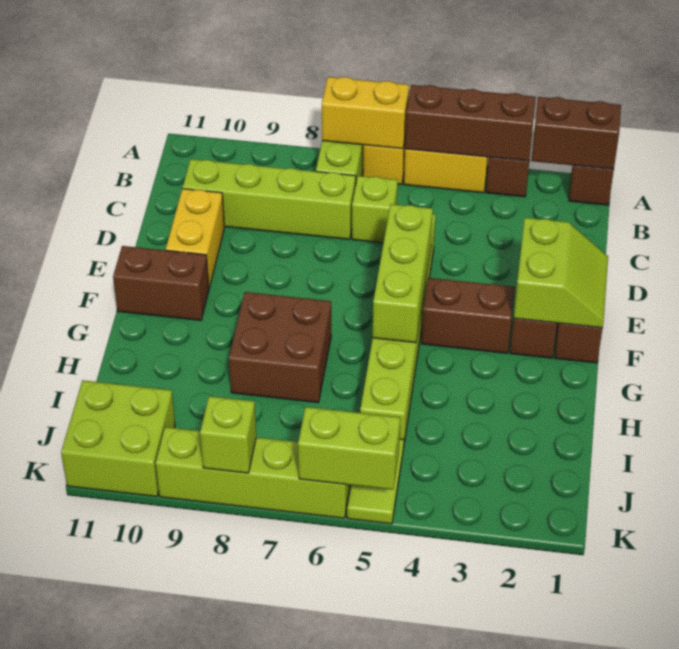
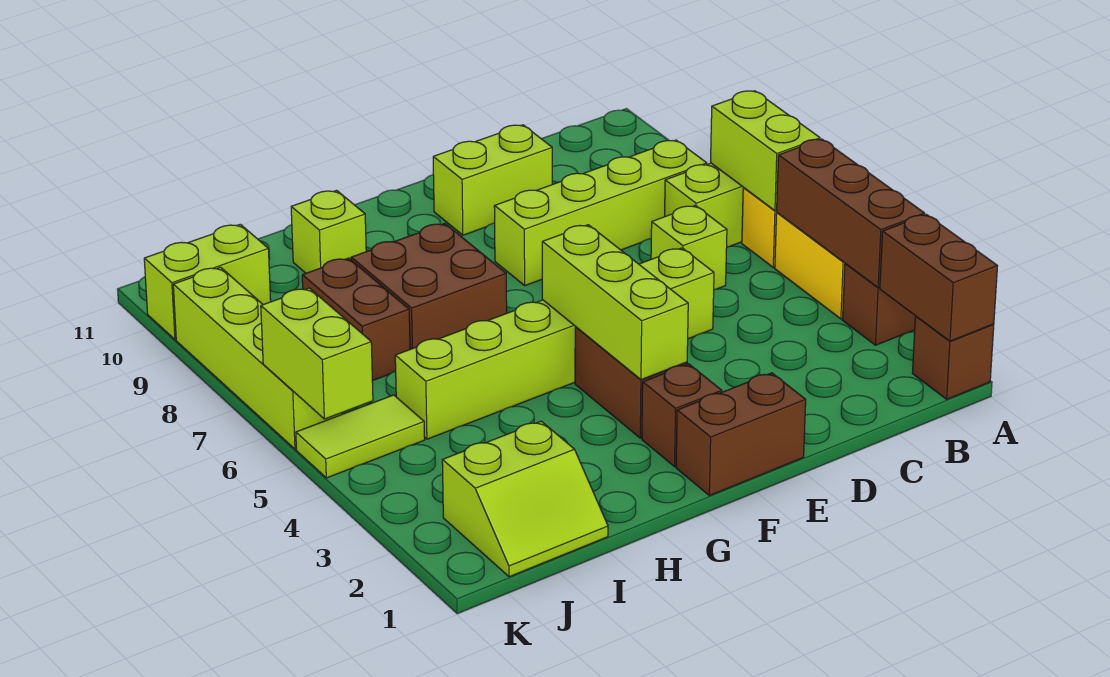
yellow brick A6:A7 level 2 -> lime brick A6:A7 level 2
lime brick C7:C10 level 1 -> lime brick B8:E8 level 1
yellow brick D10:E10 level 1 -> lime brick D10:E10 level 1
lime slope E1:F2 level 2 top 2 -> lime slope I1:J2 level 1 top 2
lime brick E5:G5 level 2 -> lime brick F3:F5 level 2
brown brick F10:F11 level 1 -> brown brick I7:I8 level 1
lime brick J10:K11 level 1 -> lime brick J10:K10 level 1
lime brick K8 level 2 -> lime brick H10 level 1

